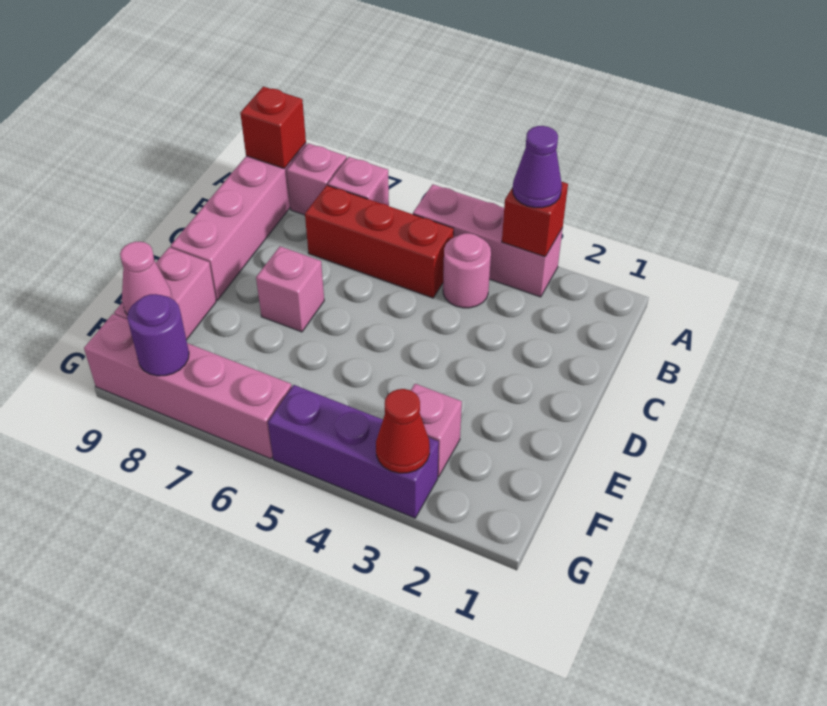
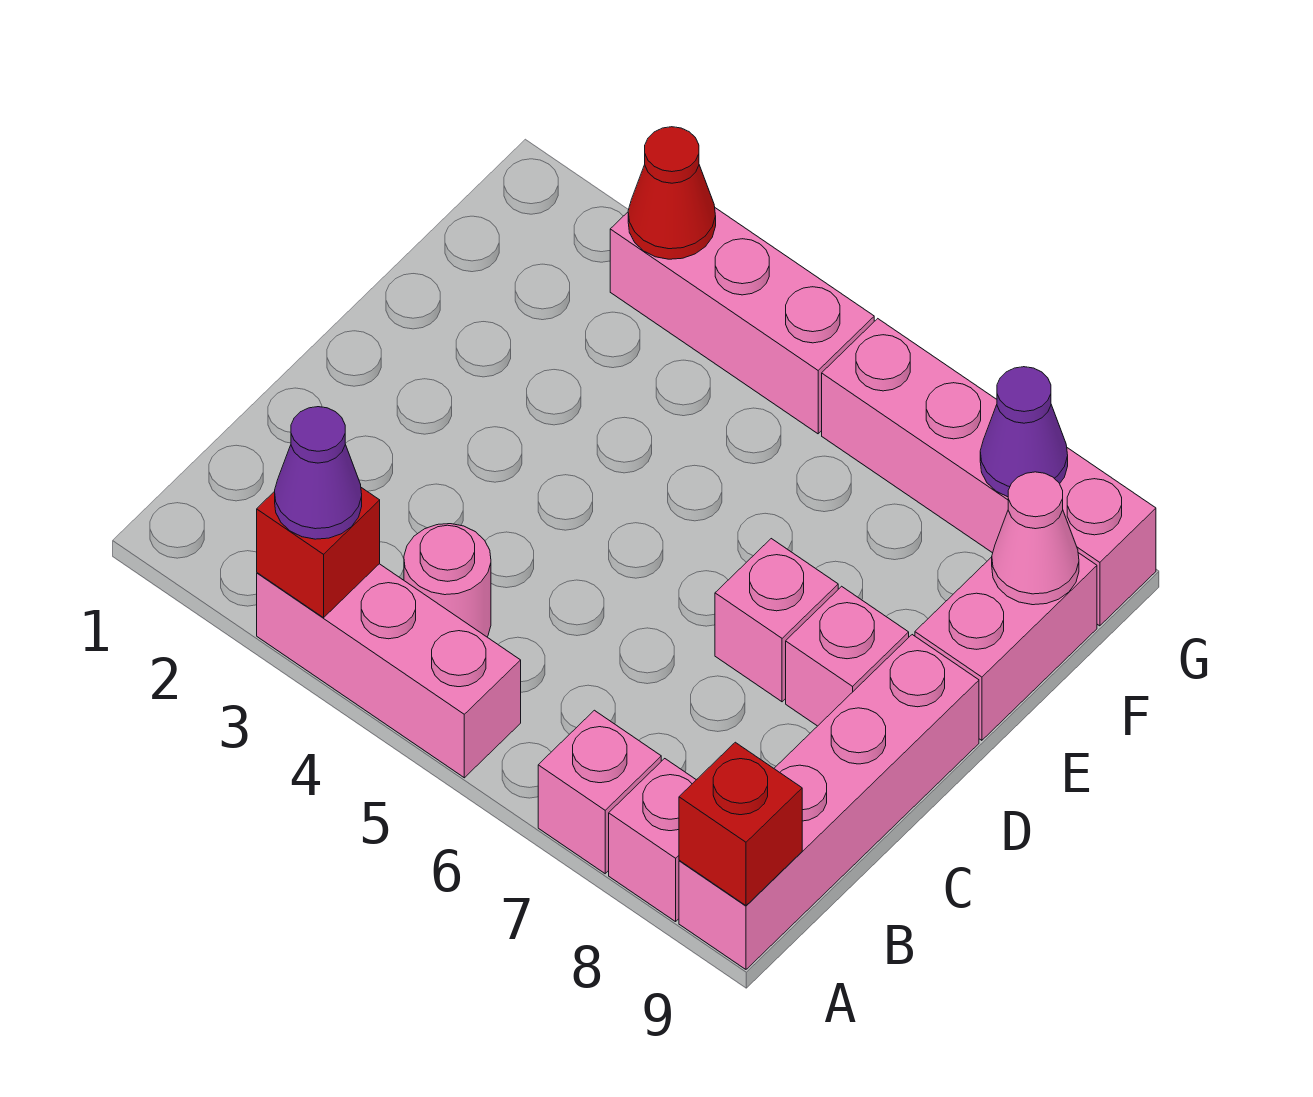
red brick B5:B7 level 1 -> none
pink brick F3 level 1 -> pink brick D8 level 1
purple brick G3:G5 level 1 -> pink brick G3:G5 level 1
purple round brick G8 level 2 -> purple cone G8 level 2

